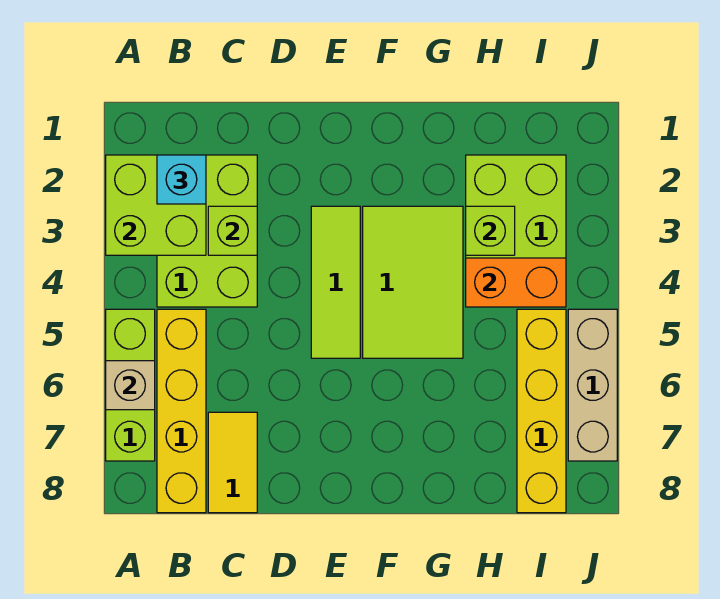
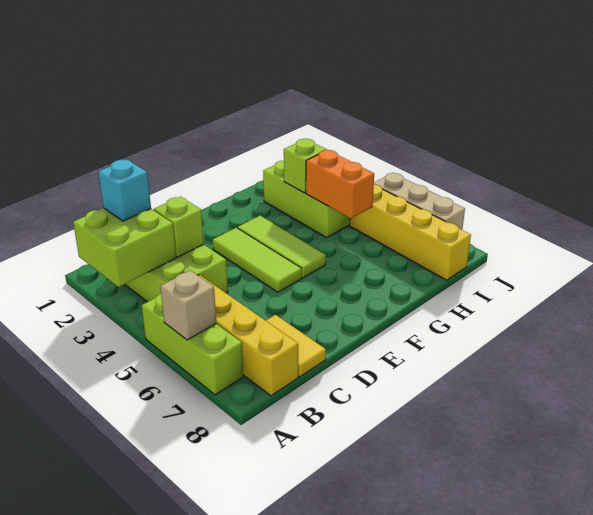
lime tile F3:G5 level 1 -> lime tile F3:F5 level 1
orange brick H4:I4 level 2 -> orange brick H4:H5 level 2

